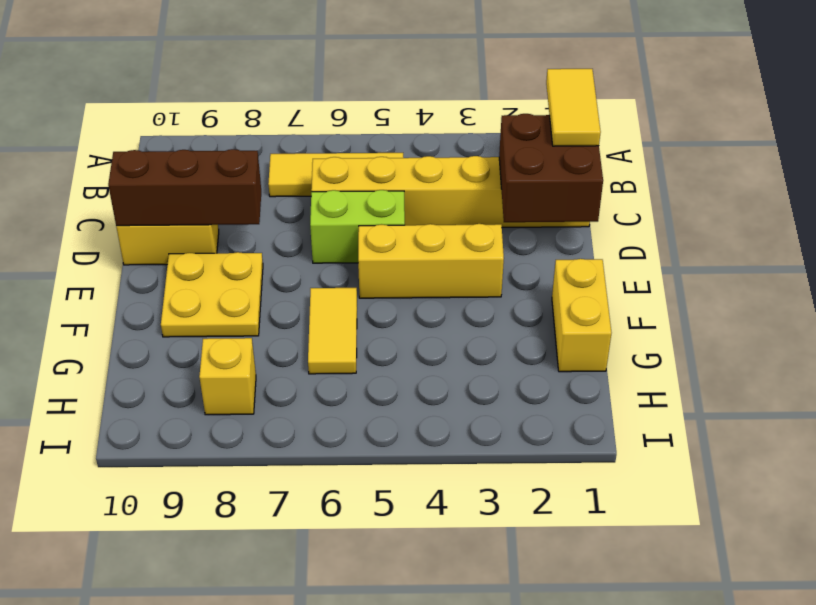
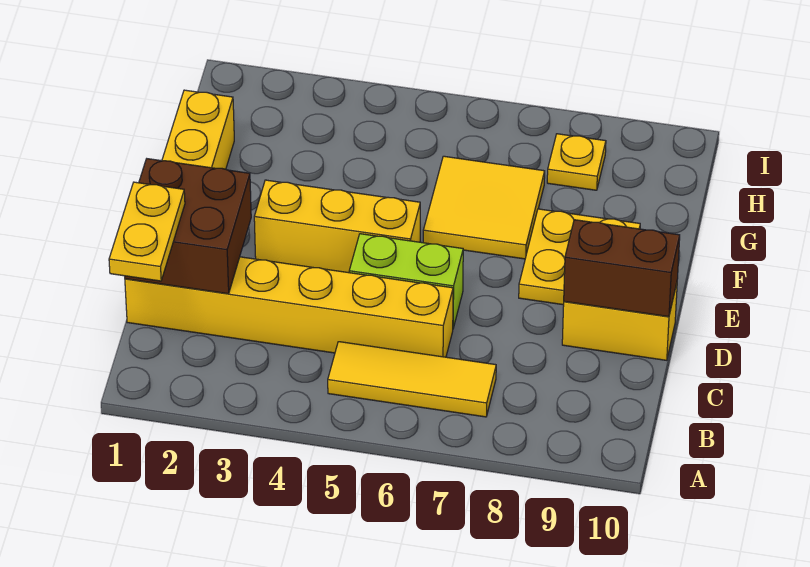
yellow tile B1:C1 level 3 -> yellow plate B1:C1 level 3
brown brick D8:D10 level 2 -> brown brick D9:D10 level 2
yellow tile F6:G6 level 1 -> yellow tile F6:G7 level 1
yellow brick H8 level 1 -> yellow plate H8 level 1

